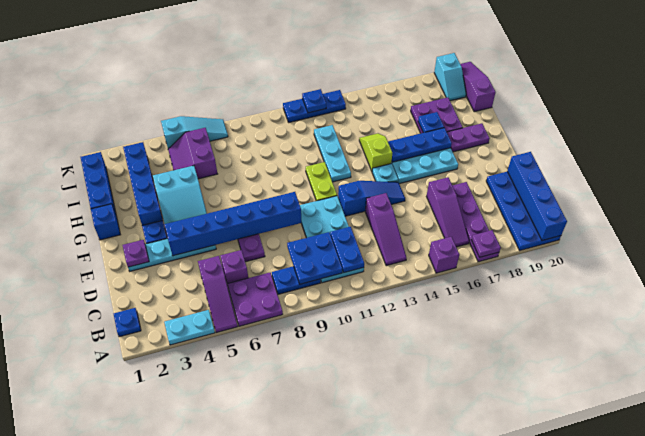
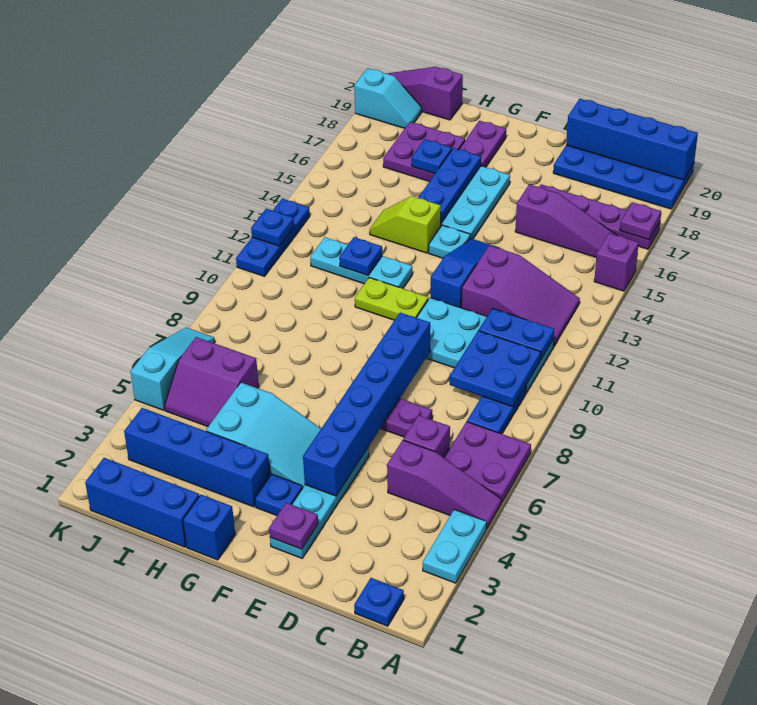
purple slope B13:D13 level 1 top D -> purple slope B12:D13 level 1 top D
none -> blue plate H12 level 2

